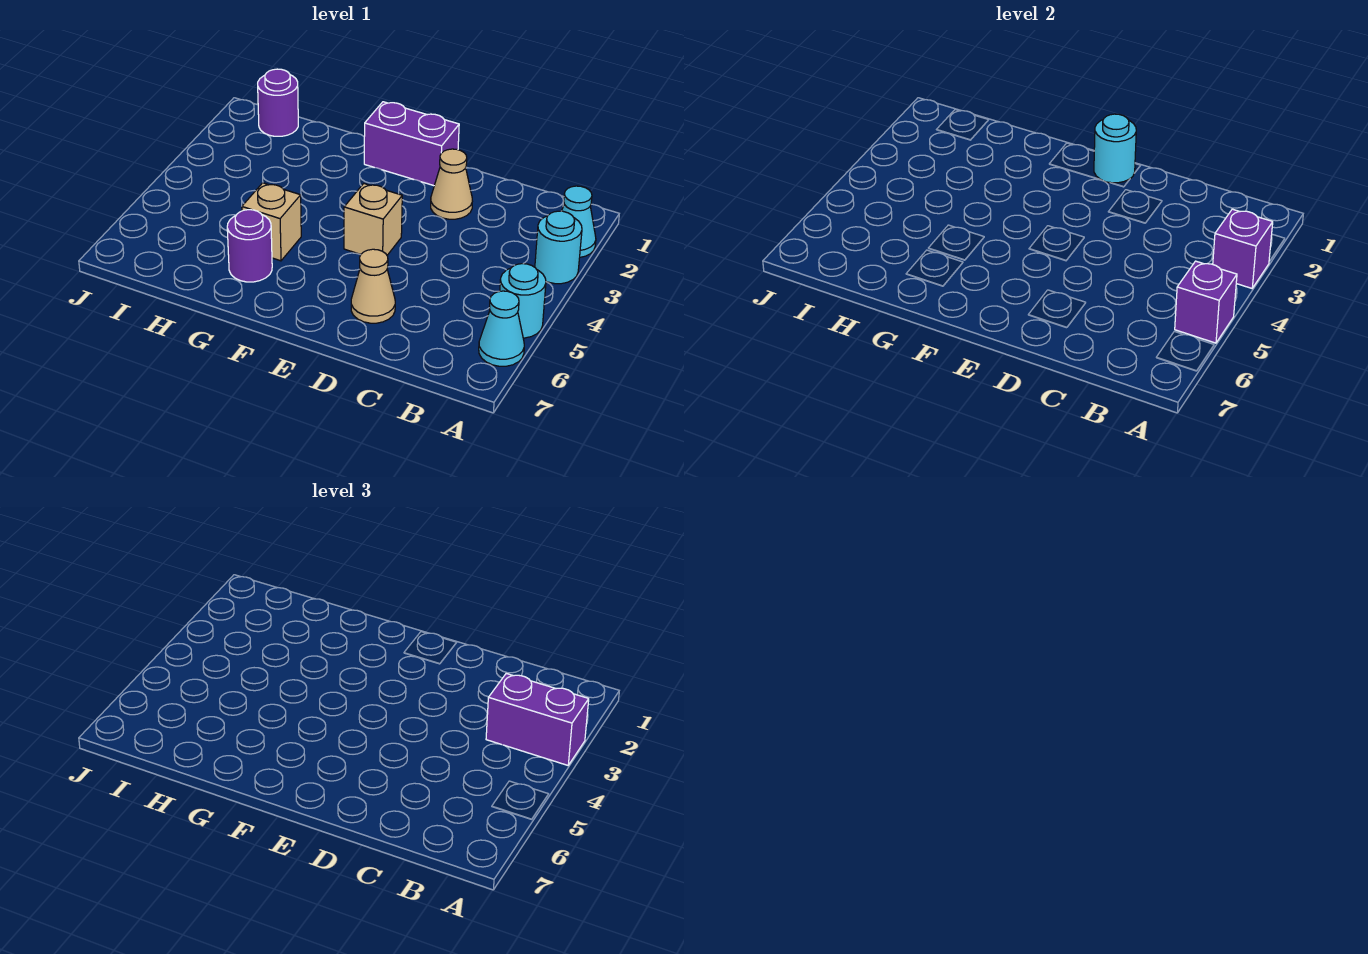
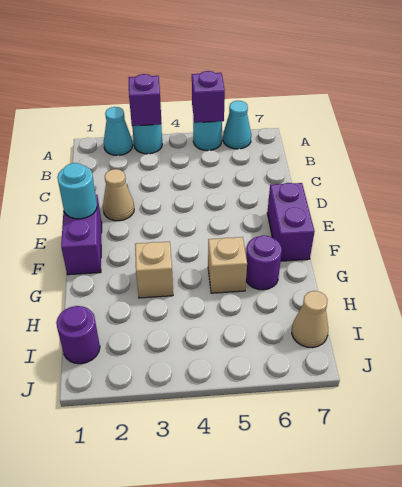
purple brick A3:B3 level 3 -> purple brick E7:F7 level 1
tan cone D6 level 1 -> tan cone I7 level 1
tan brick E4 level 1 -> tan brick G3 level 1

